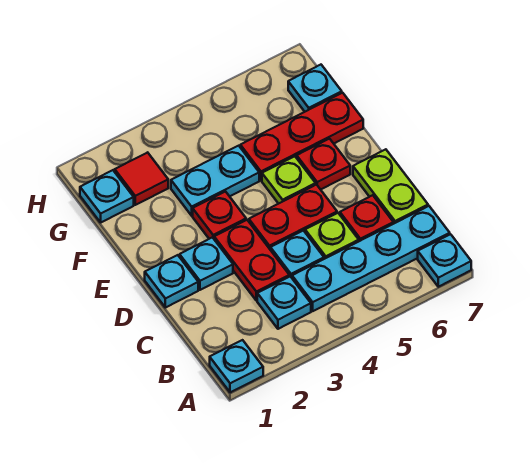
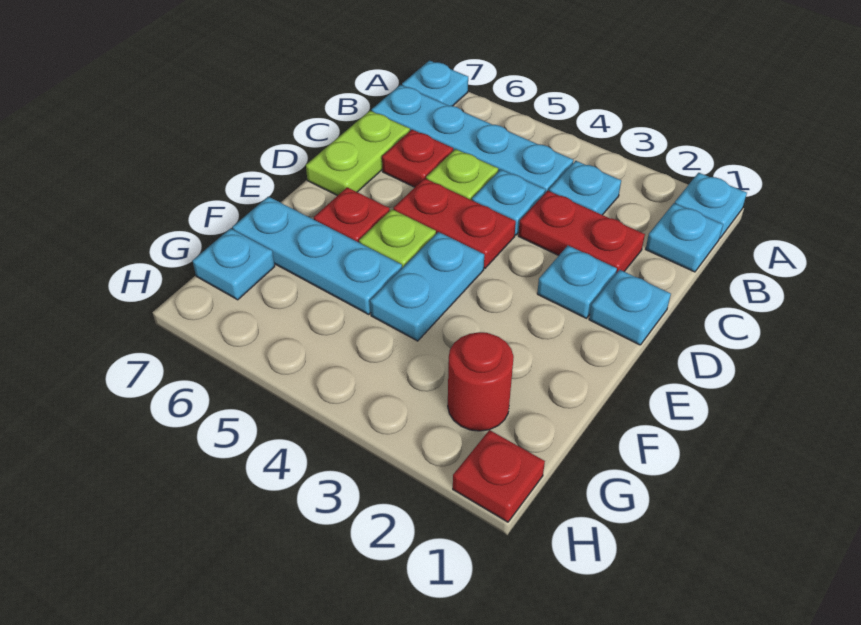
red plate C3:D3 level 1 -> red plate C2:C3 level 1
red plate E3 level 1 -> red plate H1 level 1
cyan plate F3:F4 level 1 -> cyan plate E4:F4 level 1
red plate F5:F7 level 1 -> cyan plate F5:F7 level 1
cyan plate G1 level 1 -> cyan plate B1 level 1
red tile G2 level 1 -> red round brick G2 level 1

